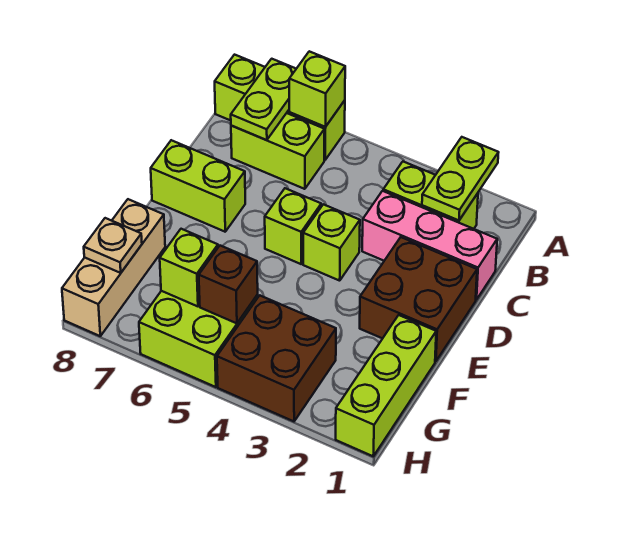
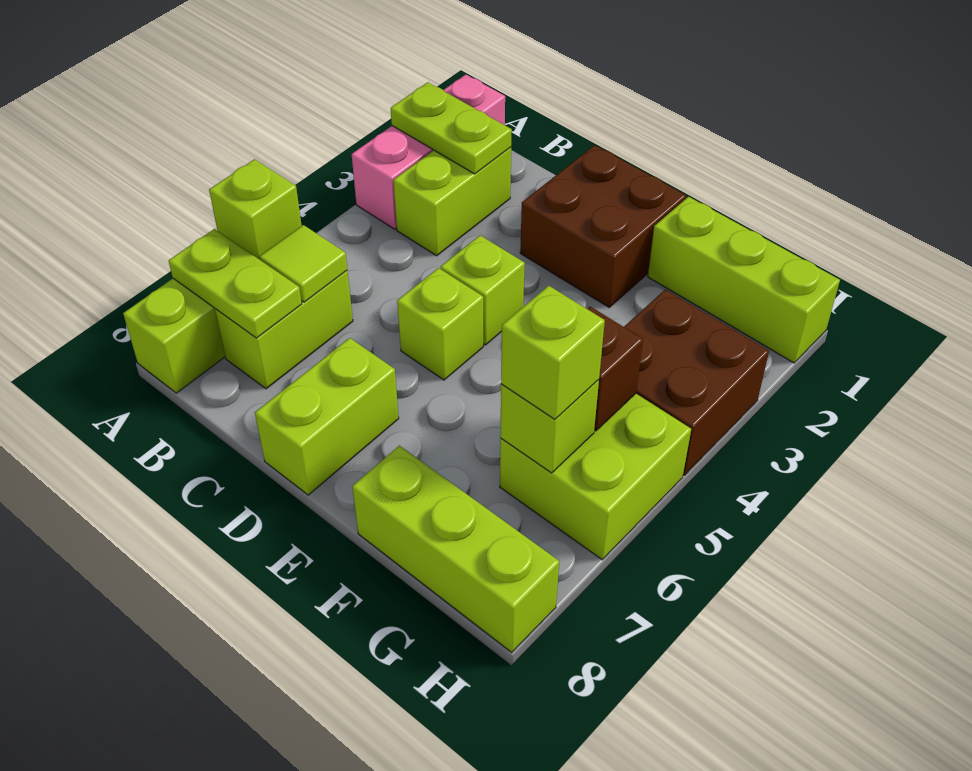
none -> lime tile B6 level 2
pink brick C1:C3 level 1 -> pink brick A1:A3 level 1
tan brick F8:H8 level 1 -> lime brick F8:H8 level 1
none -> lime brick G6 level 3
tan plate G8 level 2 -> none

